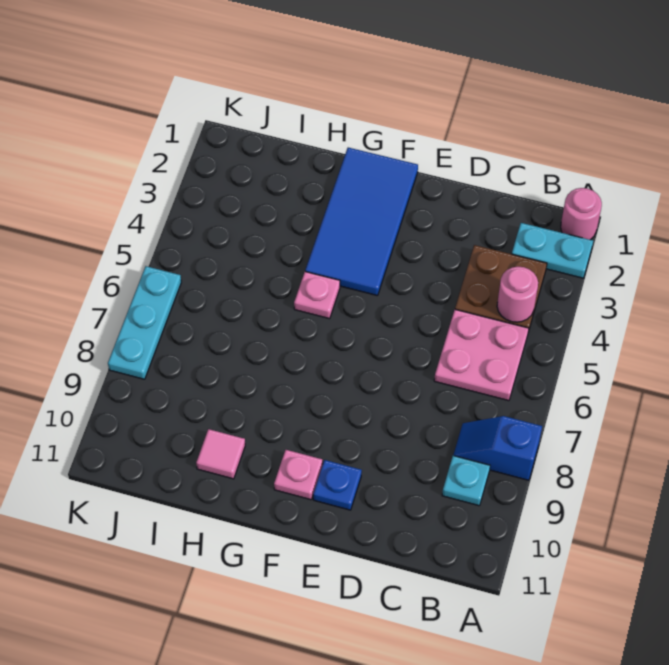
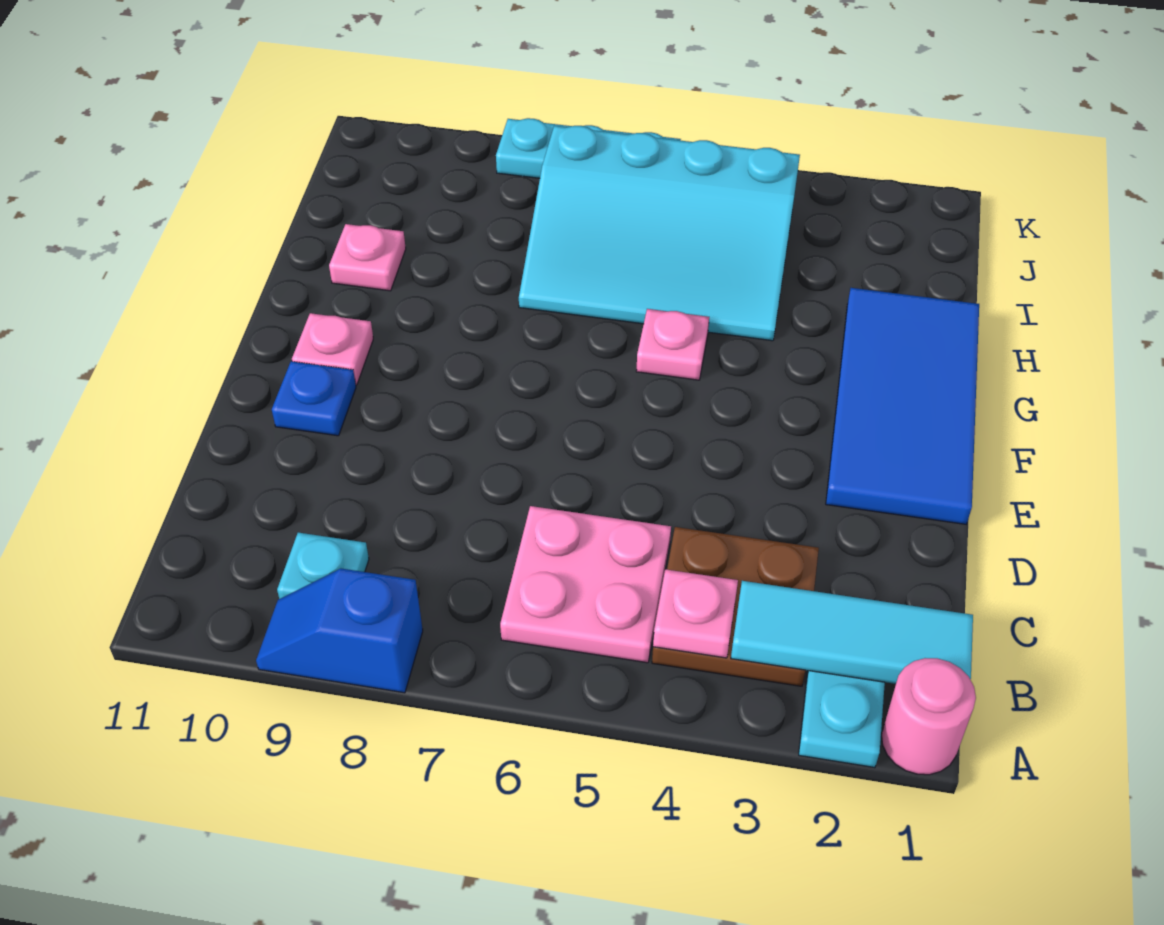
blue slope A8:B8 level 1 top A -> blue slope A8:A9 level 1 top 8
none -> cyan tile B1:B3 level 2
pink round brick B4 level 2 -> pink plate B4 level 2
blue tile F1:G4 level 1 -> blue tile E1:H2 level 1
none -> cyan slope H4:J7 level 1 top J
pink tile H10 level 1 -> pink plate H10 level 1

